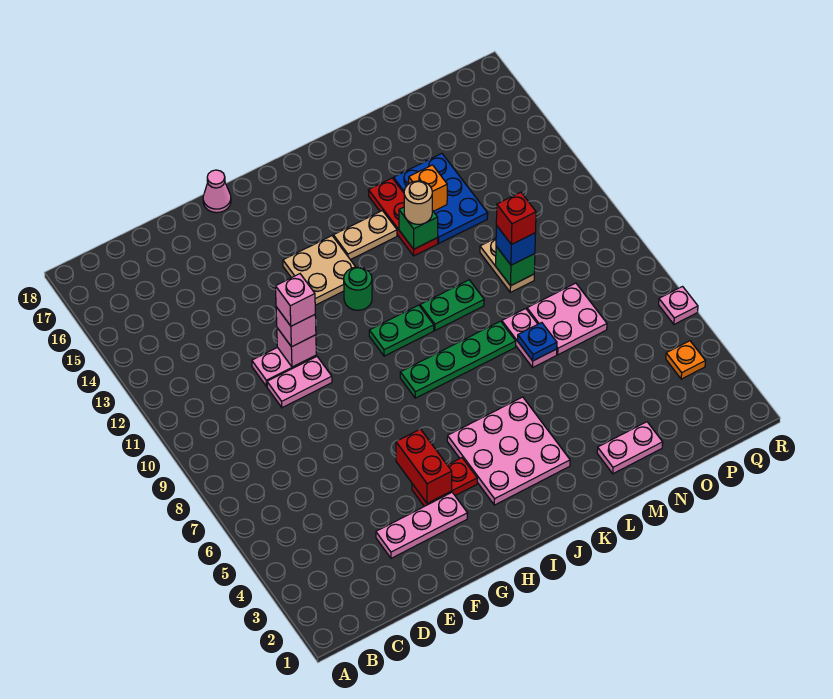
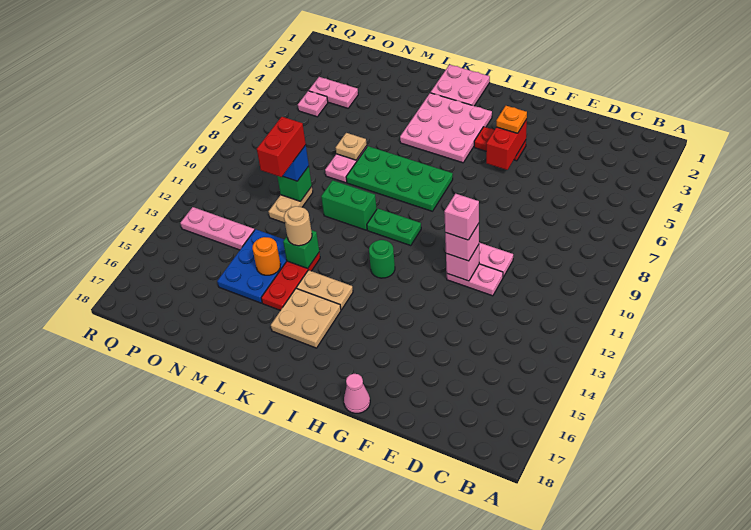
pink plate E3:G3 level 1 -> pink plate O13:Q13 level 1
tan plate H13:I14 level 1 -> tan plate J15:K16 level 1
green plate I8:L8 level 1 -> green plate I7:L8 level 1
green plate K10:L10 level 1 -> green brick K10:L10 level 1
pink plate M2:N2 level 1 -> pink plate O4:P4 level 1
blue plate M7 level 2 -> tan plate M7 level 2
orange brick M14 level 2 -> orange round brick M14 level 2
pink plate N7:O8 level 1 -> pink plate J1:K2 level 1
red brick N10 level 4 -> red brick N10:N11 level 4
orange plate Q4 level 1 -> orange plate G4 level 3
pink plate R6 level 1 -> pink plate P5 level 1

